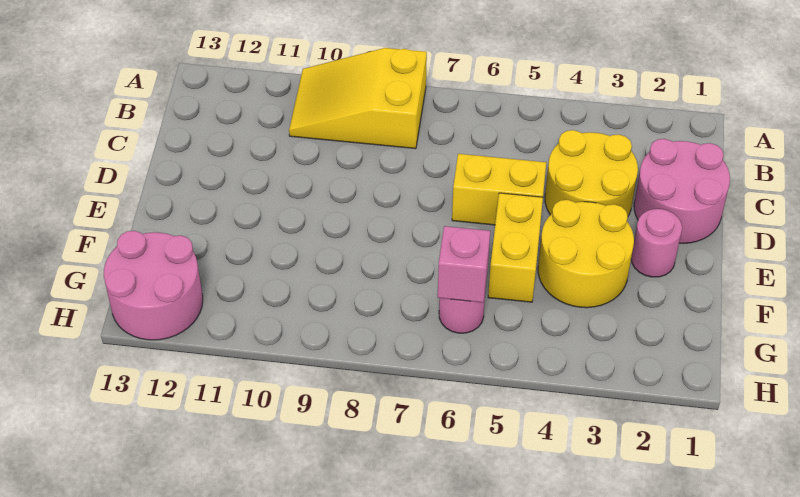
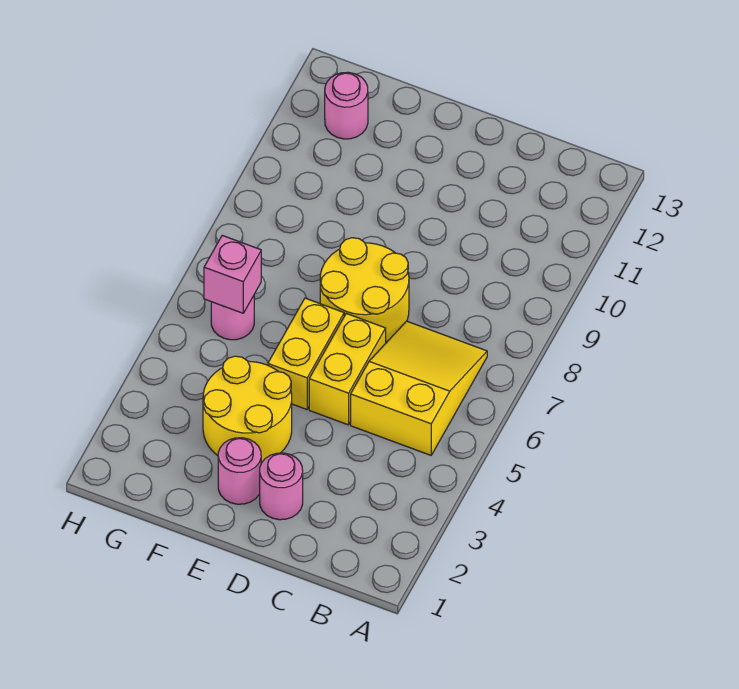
yellow slope A8:B10 level 1 top 8 -> yellow slope B5:C7 level 1 top 5
pink round brick C1:D2 level 1 -> pink round brick D2 level 1
yellow round brick C3:D4 level 1 -> yellow round brick D7:E8 level 1
yellow brick E5:F5 level 1 -> yellow brick E5:E6 level 1
pink round brick G12:H13 level 1 -> pink round brick G12 level 1

